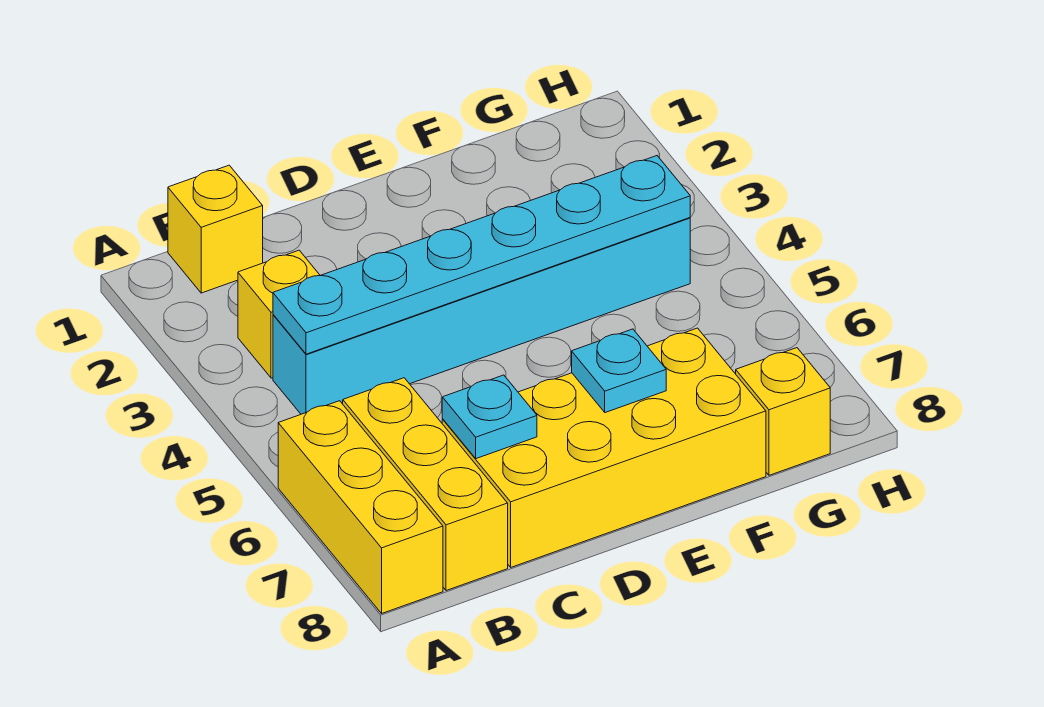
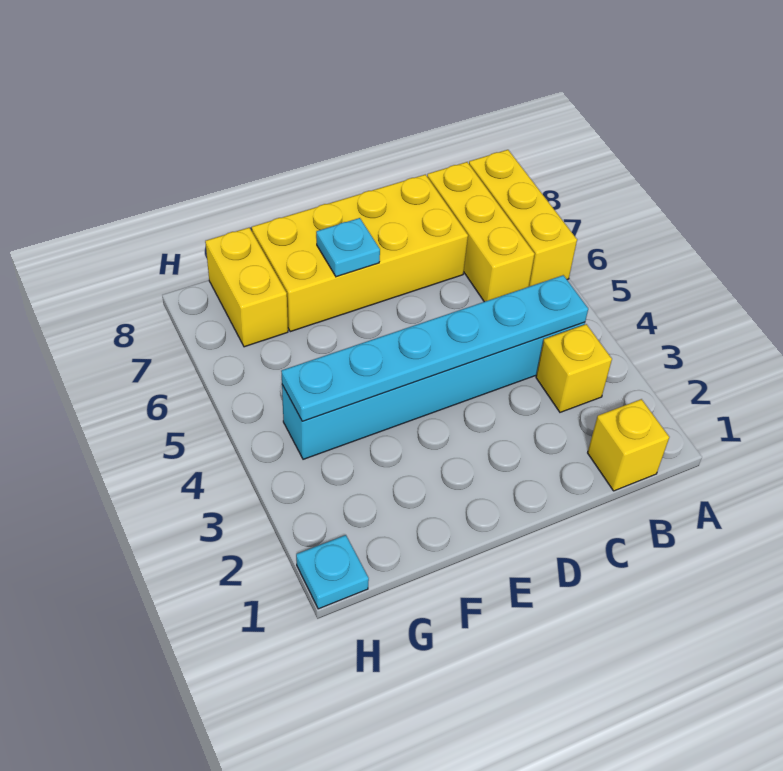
cyan plate C7 level 2 -> cyan plate H1 level 1
yellow brick G8 level 1 -> yellow brick G7:G8 level 1

